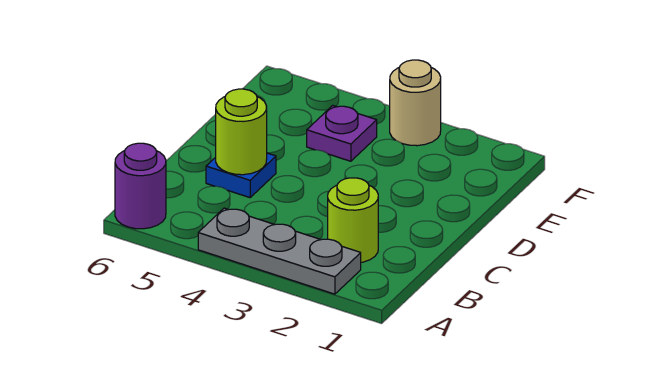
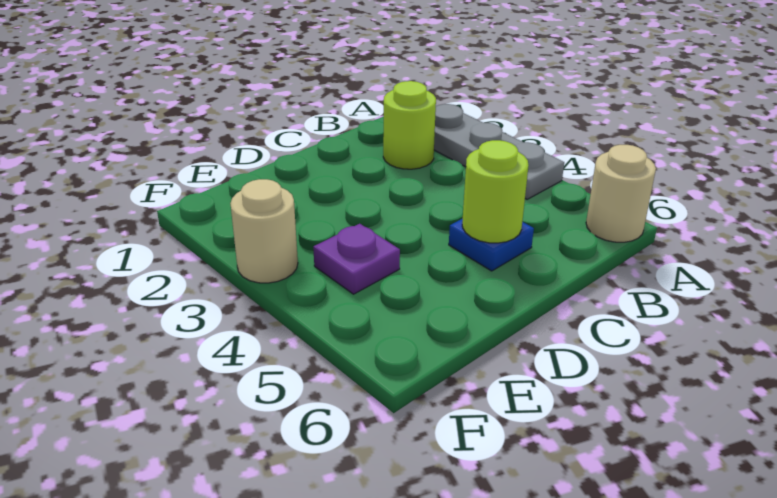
purple round brick A6 level 1 -> tan round brick A6 level 1

